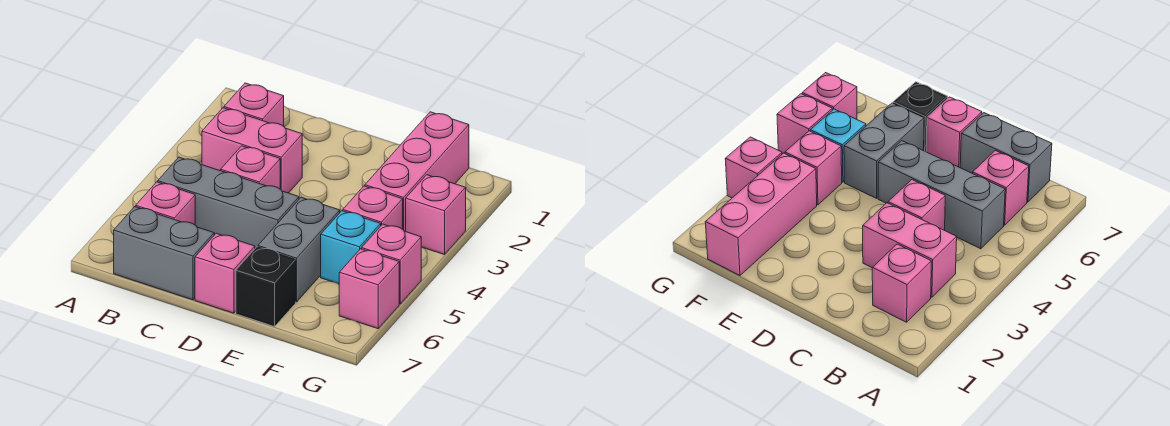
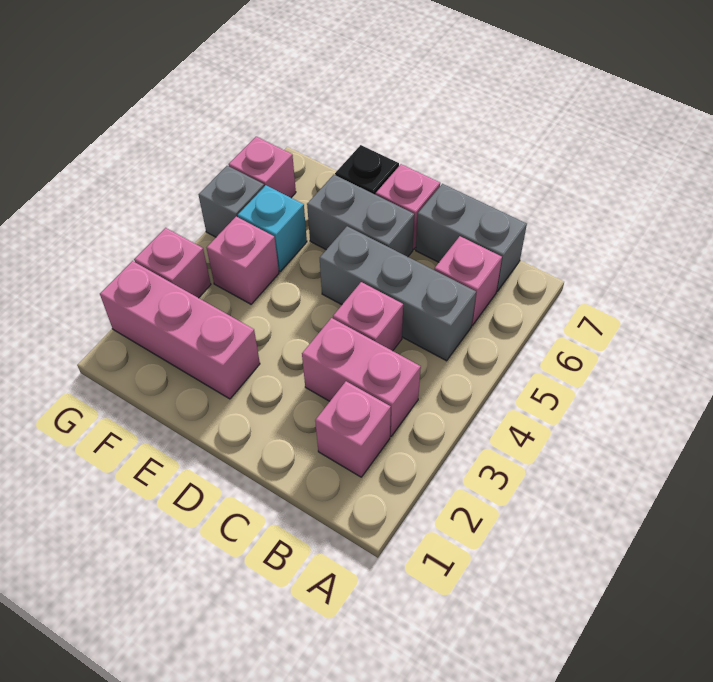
grey brick E5:E6 level 1 -> grey brick D6:E6 level 1
pink brick F1:F3 level 1 -> pink brick E2:G2 level 1
pink brick G5 level 1 -> grey brick G5 level 1

